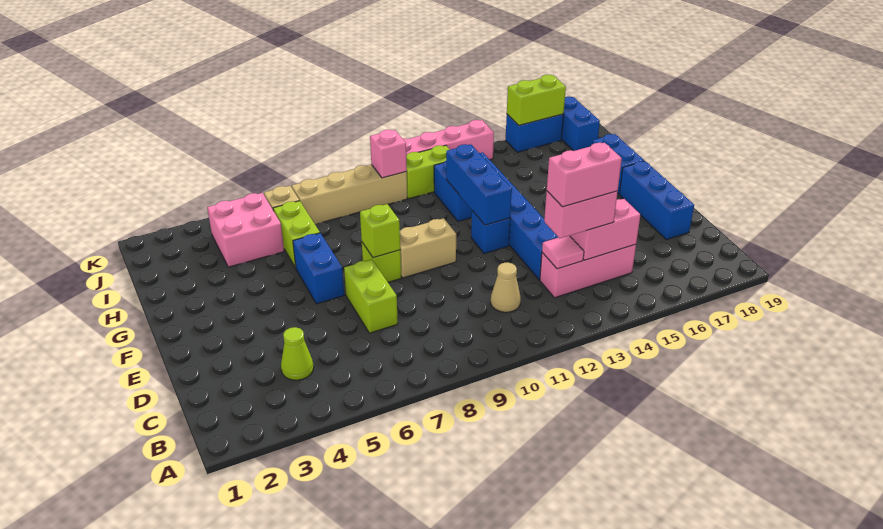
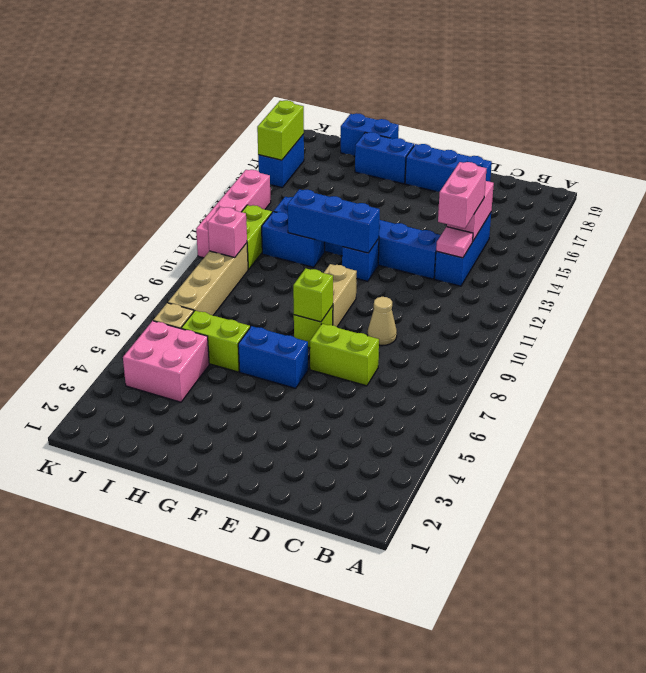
lime cone C4 level 1 -> none
tan cone C11 level 1 -> tan cone D9 level 1
pink brick C13:C15 level 1 -> blue brick C13:C15 level 1
pink brick C13:C14 level 4 -> none
blue brick J18:K18 level 1 -> blue brick H19:I19 level 1

